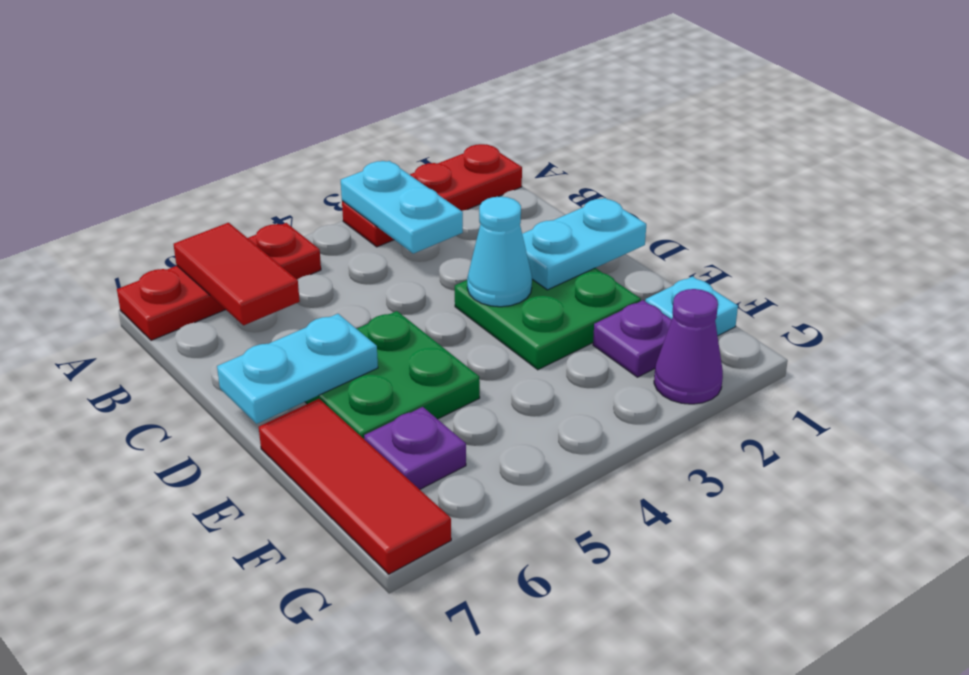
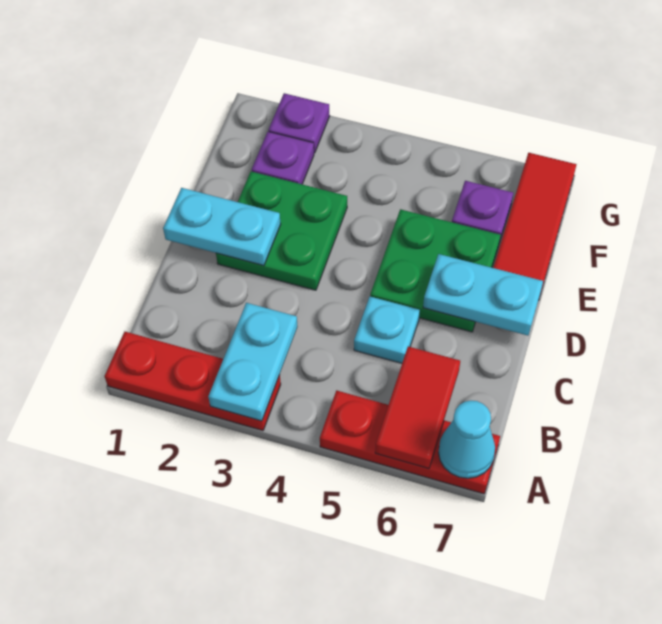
cyan cone D3 level 2 -> cyan cone A7 level 2
cyan plate F1 level 1 -> cyan plate C5 level 1
purple cone G2 level 1 -> purple plate G2 level 1

